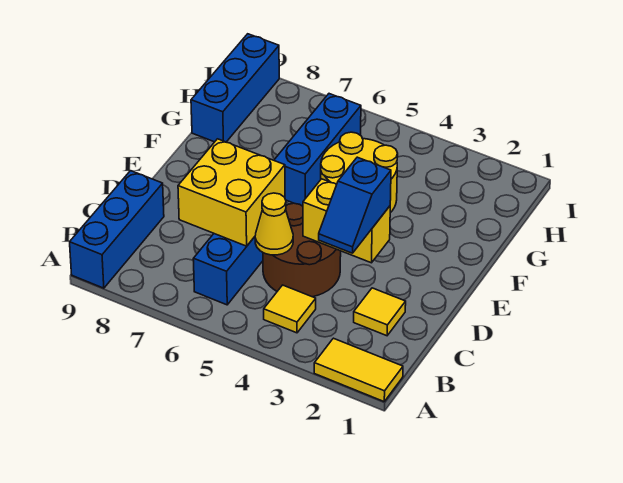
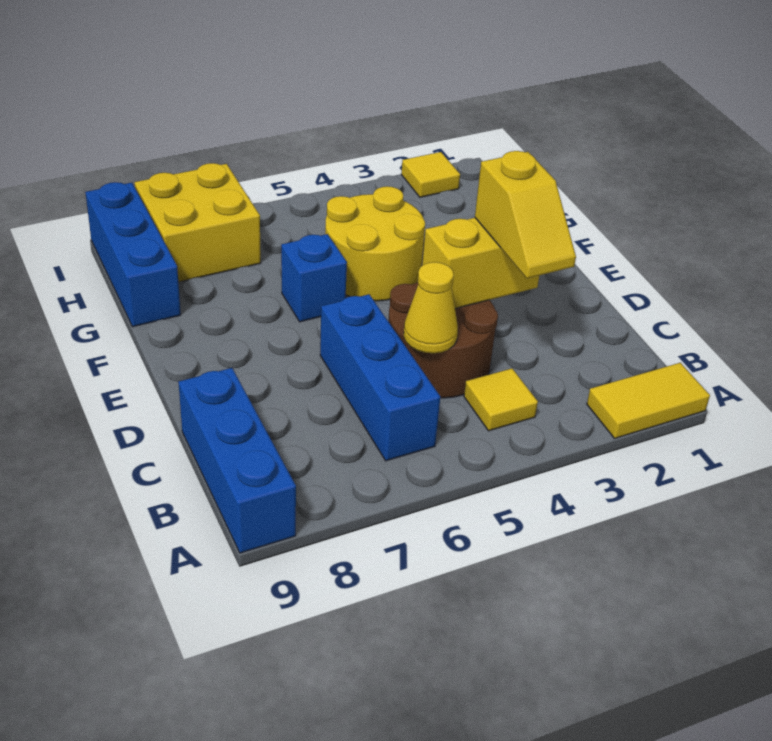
yellow tile C2 level 1 -> yellow tile I2 level 1
blue slope C3:D3 level 3 top D -> yellow slope C3:D3 level 3 top D
yellow brick C6:D7 level 2 -> yellow brick H7:I8 level 1
blue brick F6:H6 level 1 -> blue brick F6 level 1

